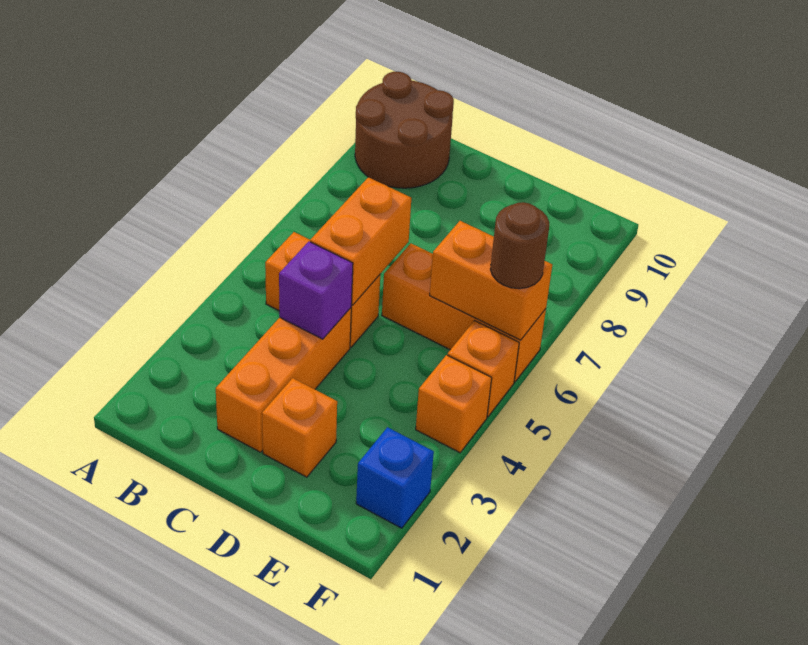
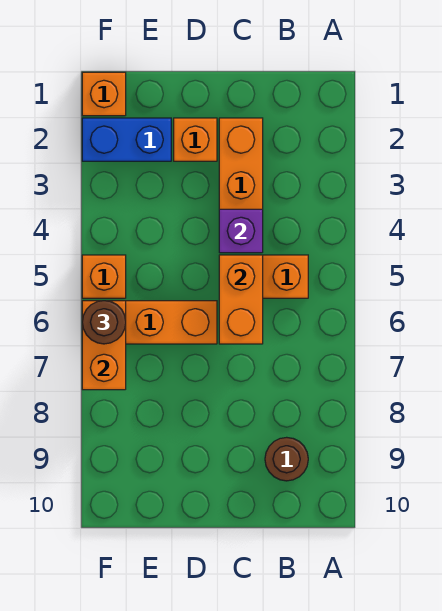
brown round brick A9:B10 level 1 -> brown round brick B9 level 1
orange brick E6:F6 level 2 -> orange brick F6:F7 level 2
blue brick F2 level 1 -> blue brick E2:F2 level 1
orange brick F4 level 1 -> orange brick F1 level 1

